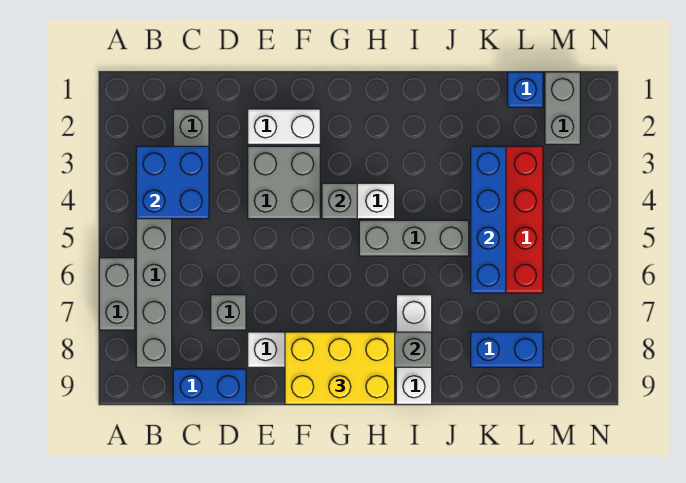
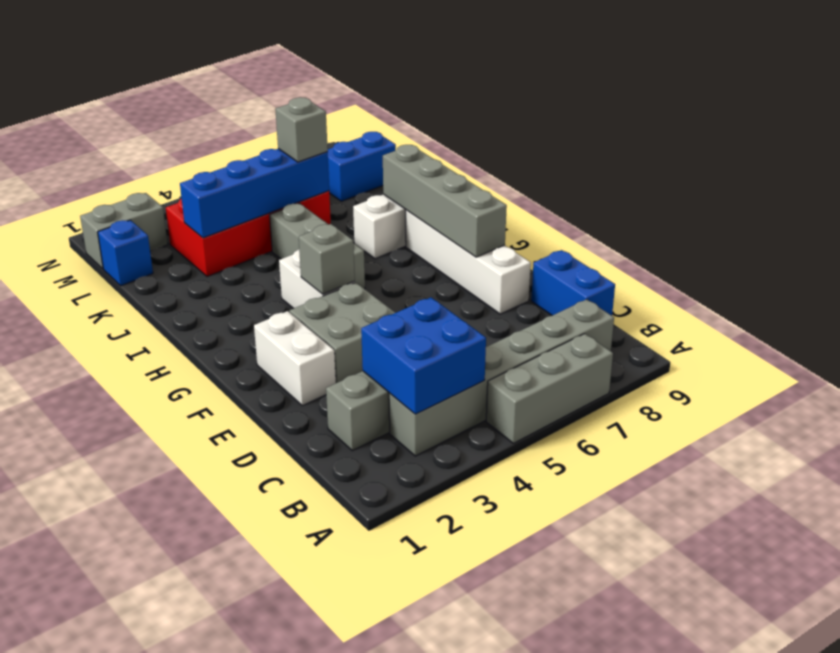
grey brick A6:A7 level 1 -> grey brick A5:A7 level 1
grey brick D7 level 1 -> grey brick K6 level 3
yellow brick F8:H9 level 3 -> none
blue brick K8:L8 level 1 -> blue brick L8:L9 level 1

